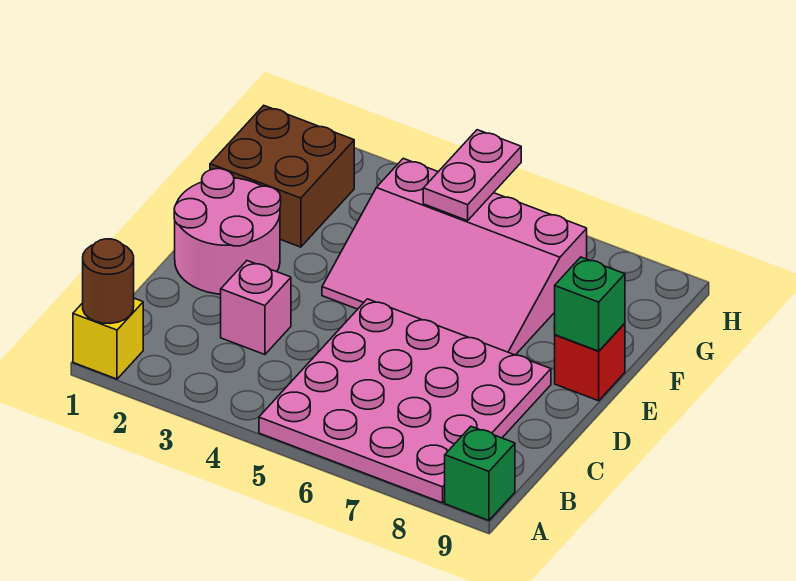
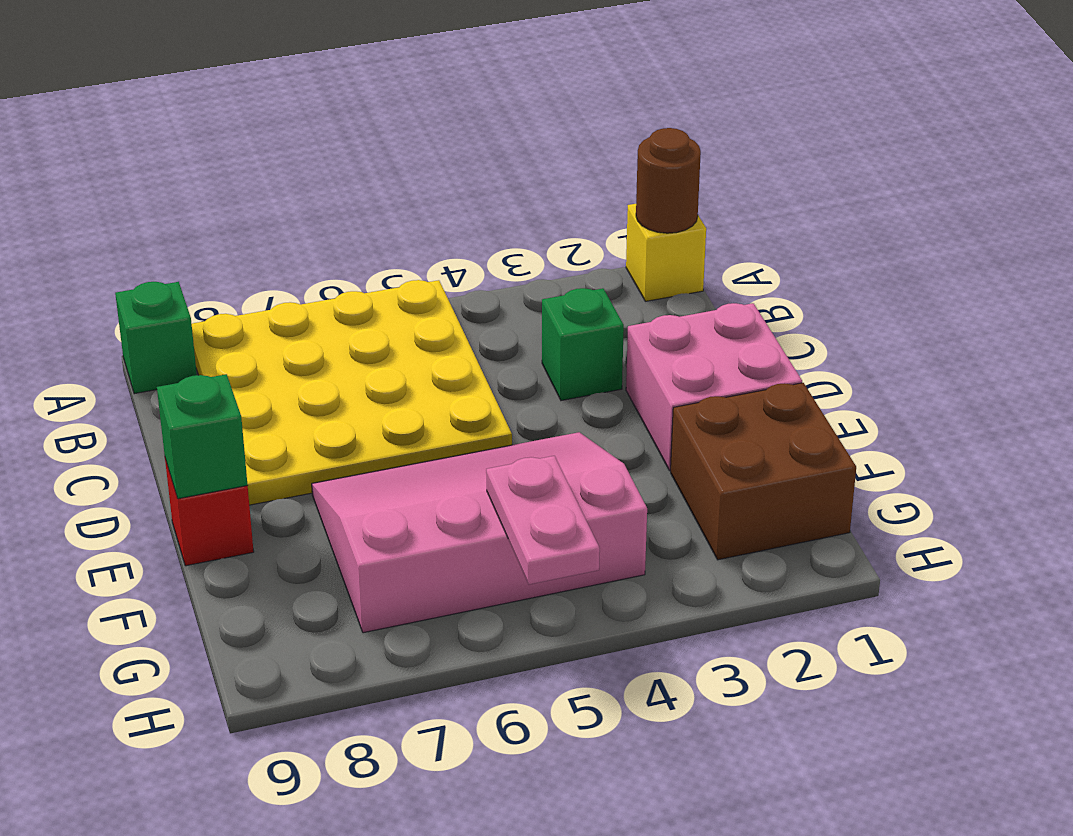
pink plate A5:D8 level 1 -> yellow plate A5:D8 level 1
pink brick C3 level 1 -> green brick C3 level 1
pink round brick D1:E2 level 1 -> pink brick D1:E2 level 1

